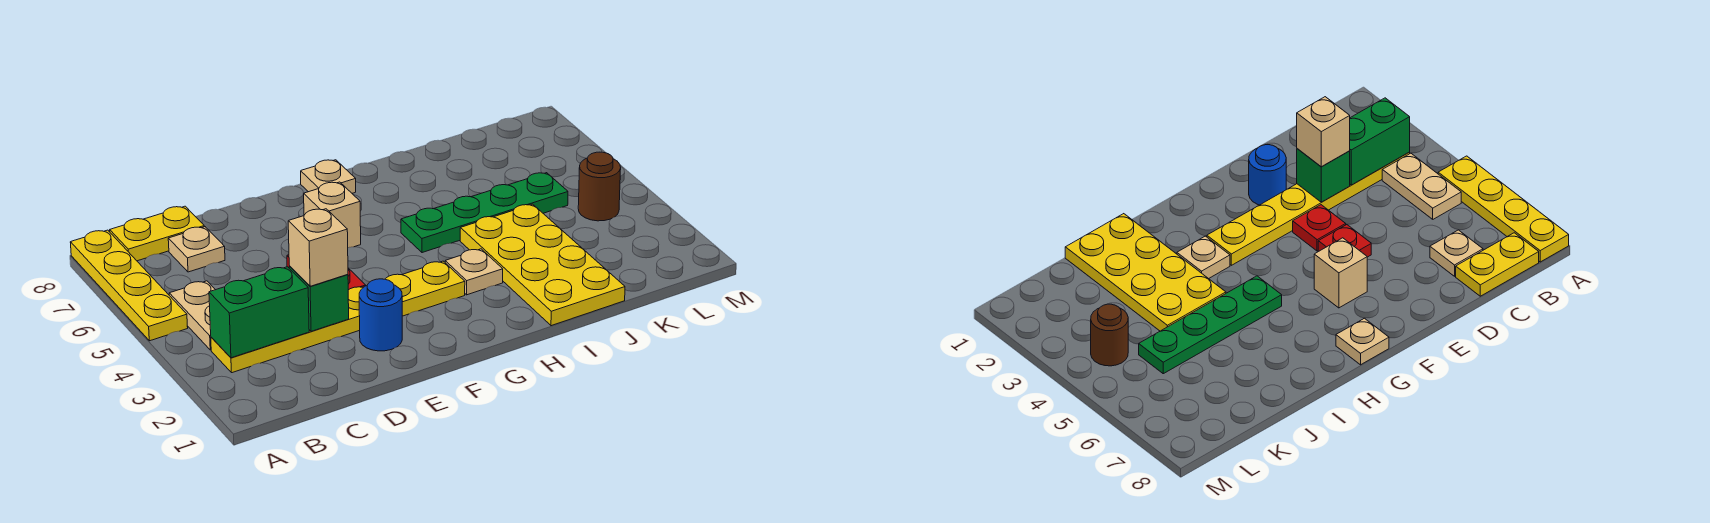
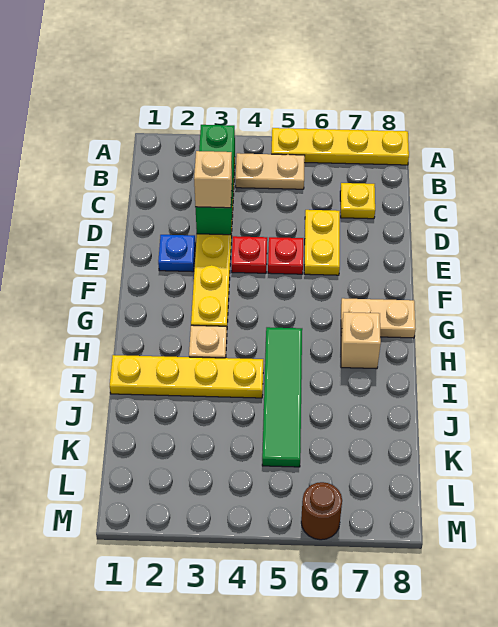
yellow plate B8:C8 level 1 -> yellow plate D6:E6 level 1
tan plate C7 level 1 -> yellow plate C7 level 1
blue round brick E2 level 1 -> blue plate E2 level 1
tan brick F6 level 1 -> tan brick H7 level 1
tan plate G8 level 1 -> tan plate G7:G8 level 1
green plate H5:K5 level 1 -> green tile H5:K5 level 1
yellow plate I1:J4 level 1 -> yellow plate I1:I4 level 1
brown round brick L4 level 1 -> brown round brick M6 level 1

